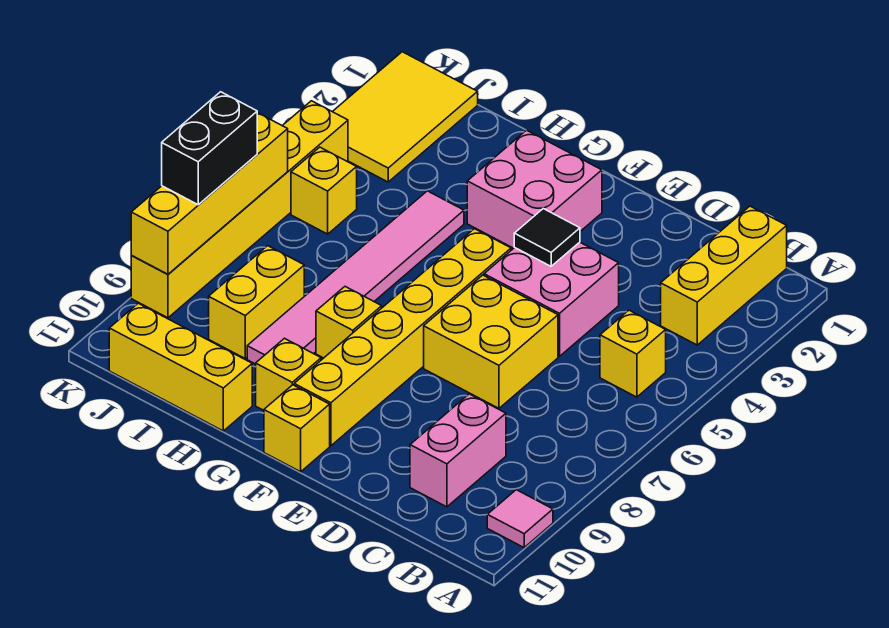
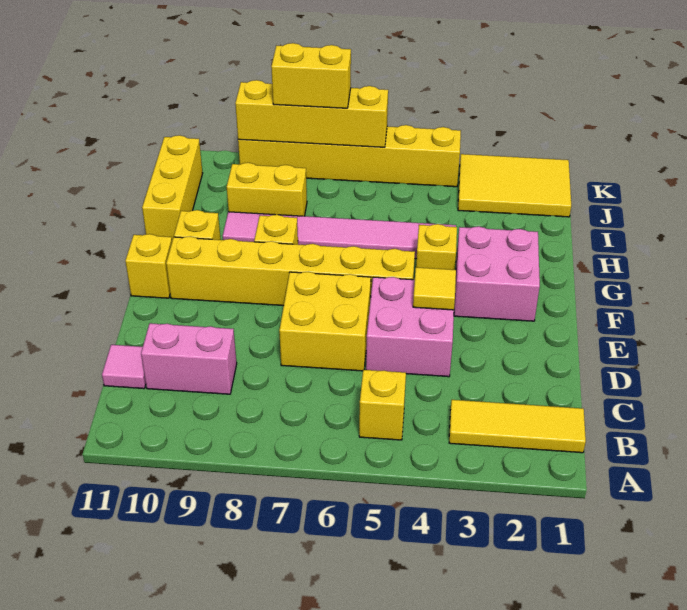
pink tile A10 level 1 -> pink tile C11 level 1
yellow brick B1:B3 level 1 -> yellow tile B1:B3 level 1
black tile E4 level 2 -> yellow tile E4 level 2
yellow brick J5 level 1 -> yellow brick G4 level 1
black brick K7:K8 level 3 -> yellow brick K7:K8 level 3

